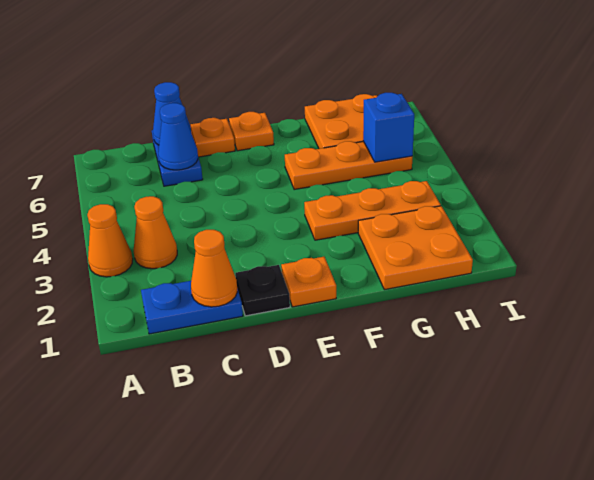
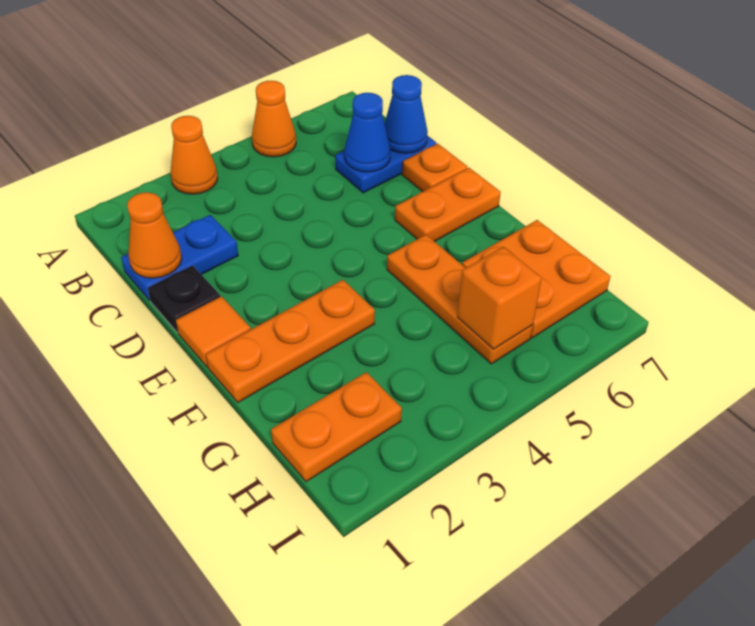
blue plate B1:C1 level 1 -> blue plate C1:C2 level 1
orange cone B3 level 1 -> orange cone A5 level 1
orange plate E1 level 1 -> orange tile E1 level 1
orange plate E7 level 1 -> orange plate E6:E7 level 1
orange plate F3:H3 level 1 -> orange plate F1:F3 level 1
orange plate G1:H2 level 1 -> orange plate H1:H2 level 1
blue brick H5 level 2 -> orange brick H5 level 2

